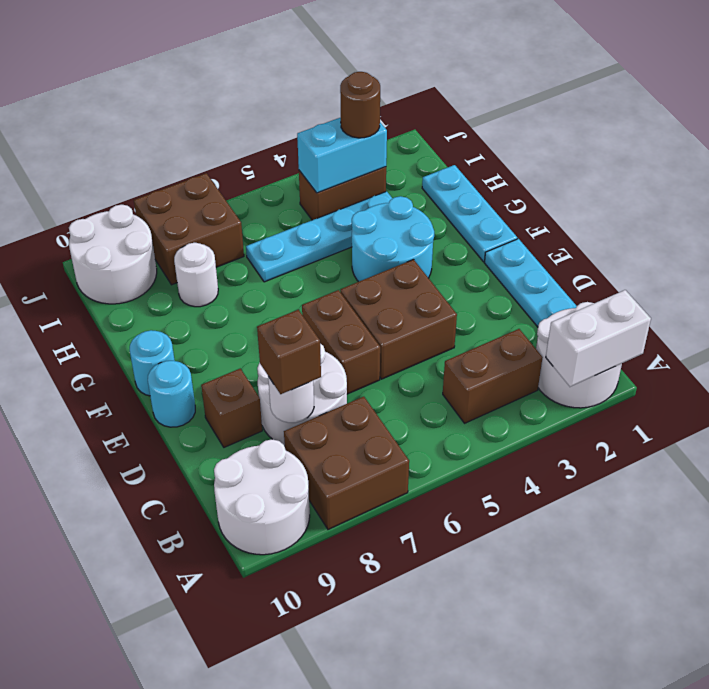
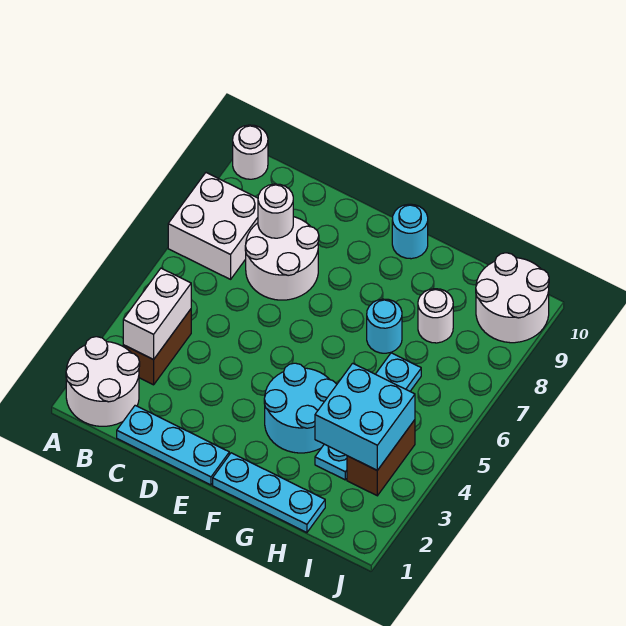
white brick A1:A2 level 2 -> white brick B3:B4 level 2
brown brick A7:B8 level 1 -> white brick A7:B8 level 1
white round brick A9:B10 level 1 -> white round brick A10 level 1
brown brick C8 level 3 -> none
brown brick D4:E5 level 1 -> none
brown brick D6:E6 level 1 -> none
brown brick D9 level 1 -> none
cyan round brick E10 level 1 -> cyan round brick G7 level 1
cyan brick I3:I4 level 2 -> cyan brick H3:I4 level 2
brown round brick I3 level 3 -> none
brown brick I7:J8 level 1 -> none

